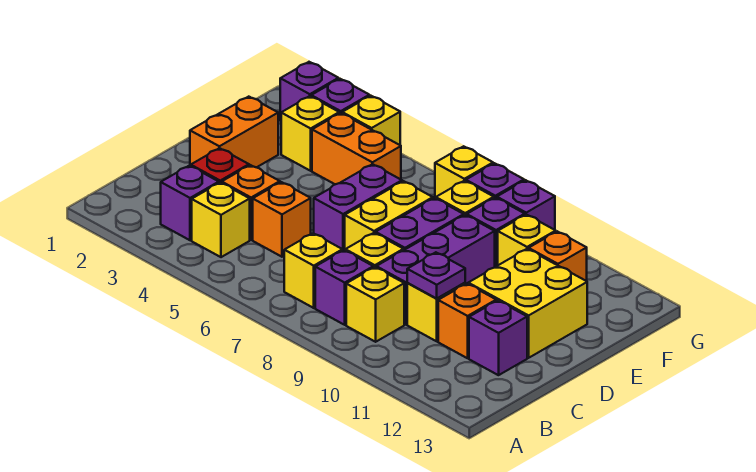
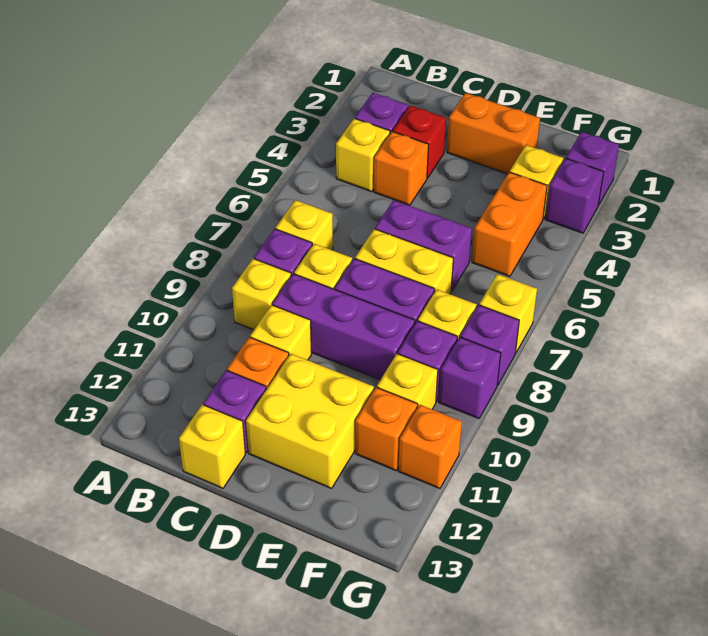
orange brick C5 level 1 -> orange brick G11 level 1
purple plate C10 level 2 -> none
yellow brick G4 level 1 -> yellow brick C13 level 1

